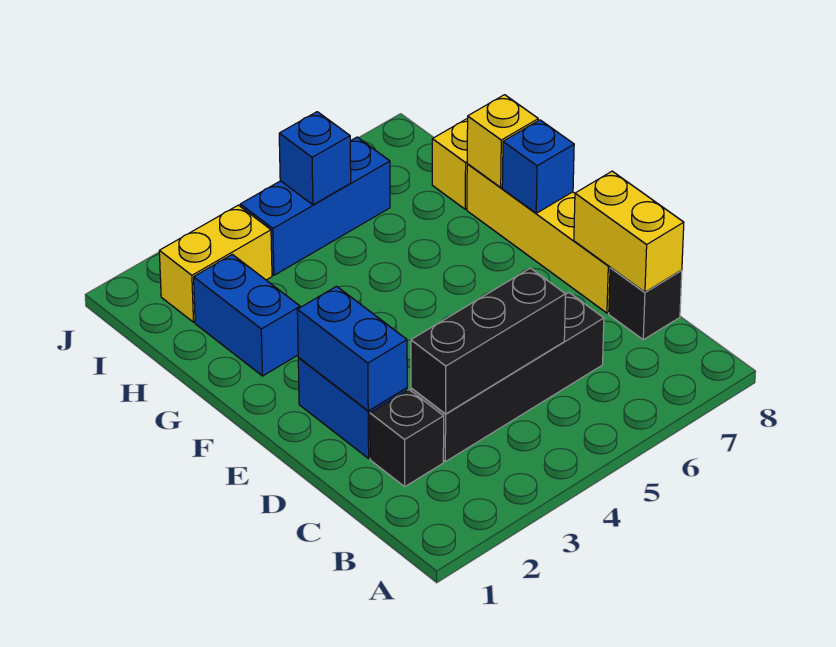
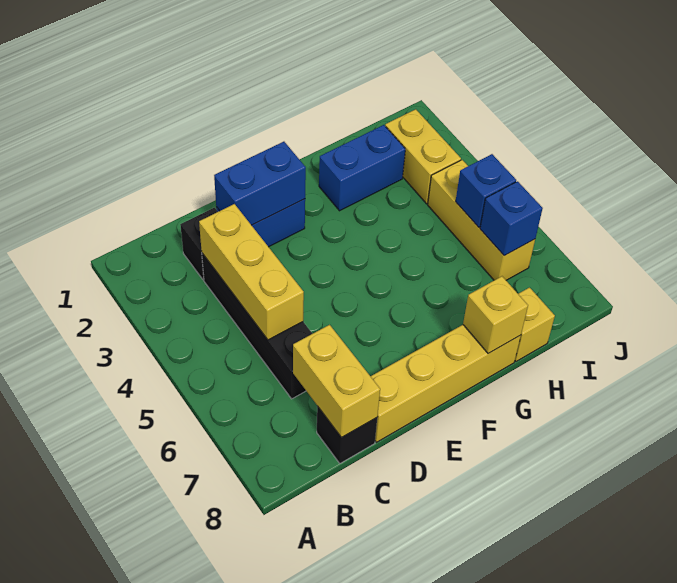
black brick C3:C5 level 2 -> yellow brick C3:C5 level 2
yellow brick C8:D8 level 2 -> yellow brick C7:C8 level 2
blue brick F8 level 2 -> blue brick I6 level 2
blue brick I4:I6 level 1 -> yellow brick I4:I6 level 1

